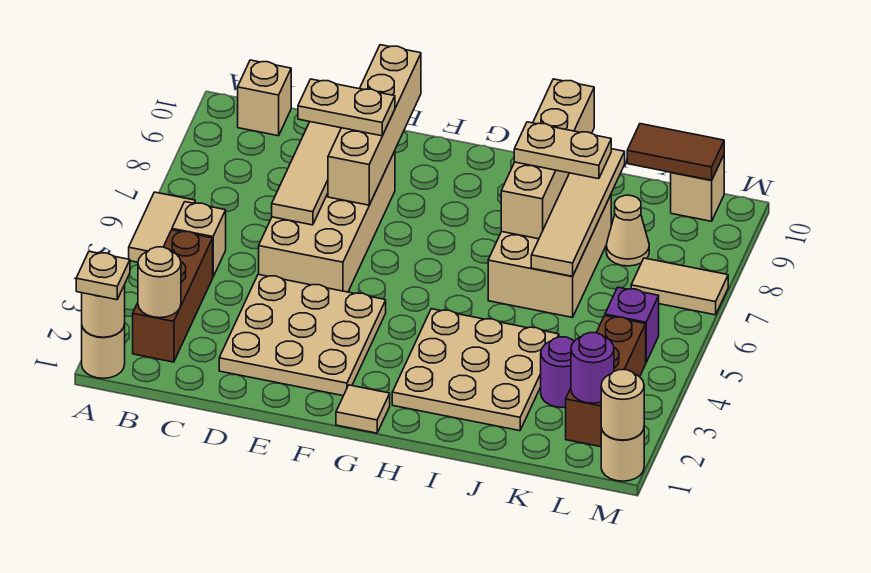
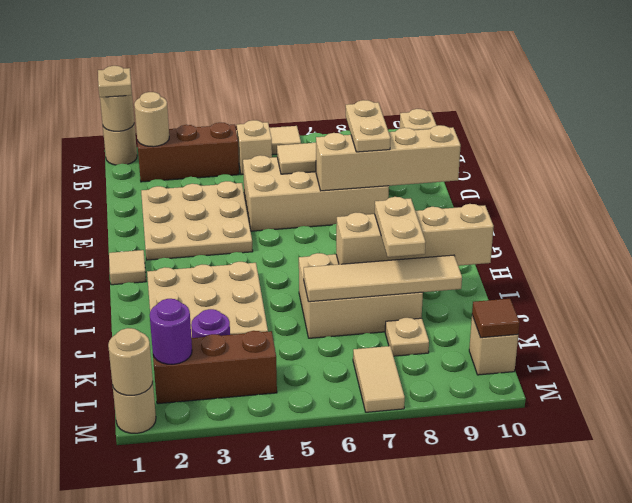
tan cone K8 level 1 -> tan plate K8 level 1
brown tile K10:L10 level 2 -> brown tile L10 level 2
purple brick L5 level 1 -> none

